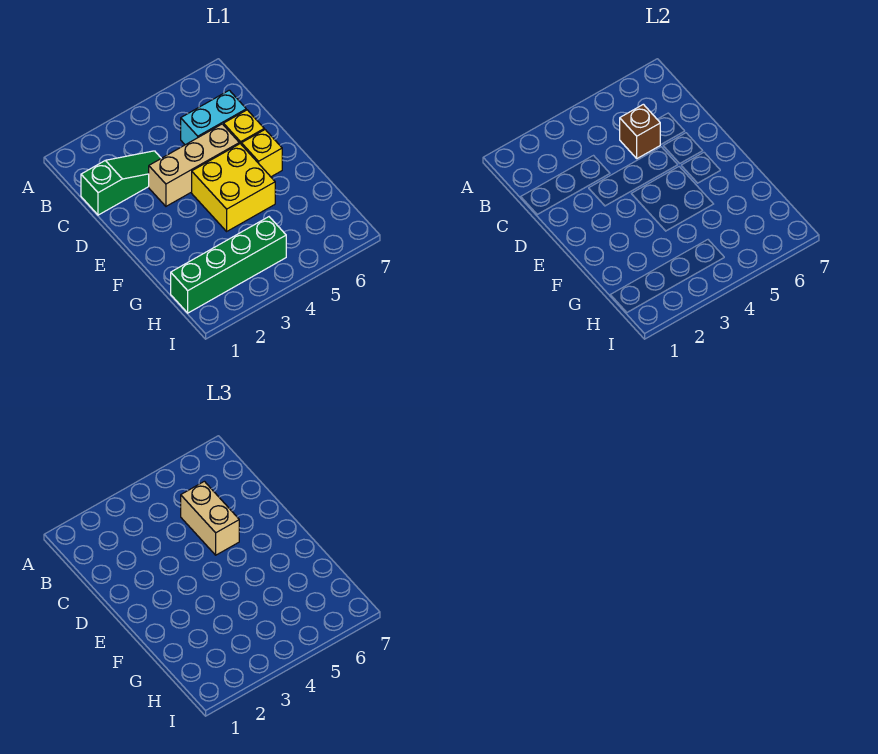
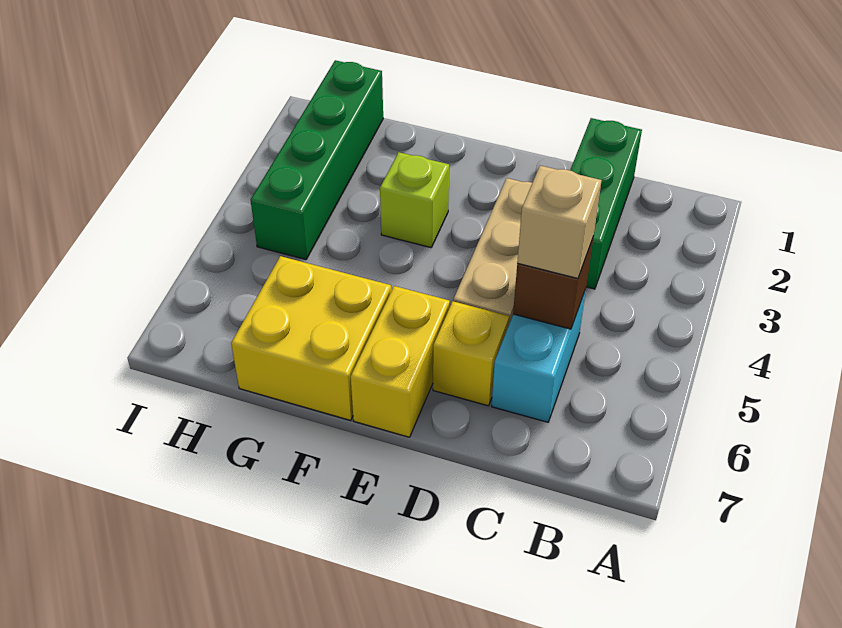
green slope C1:C3 level 1 top 1 -> green brick C1:C3 level 1
tan brick C5:D5 level 3 -> tan brick C5 level 3
yellow brick E4:F5 level 1 -> yellow brick F6:G7 level 1
yellow brick E6 level 1 -> yellow brick E6:E7 level 1
none -> lime brick F3 level 1

